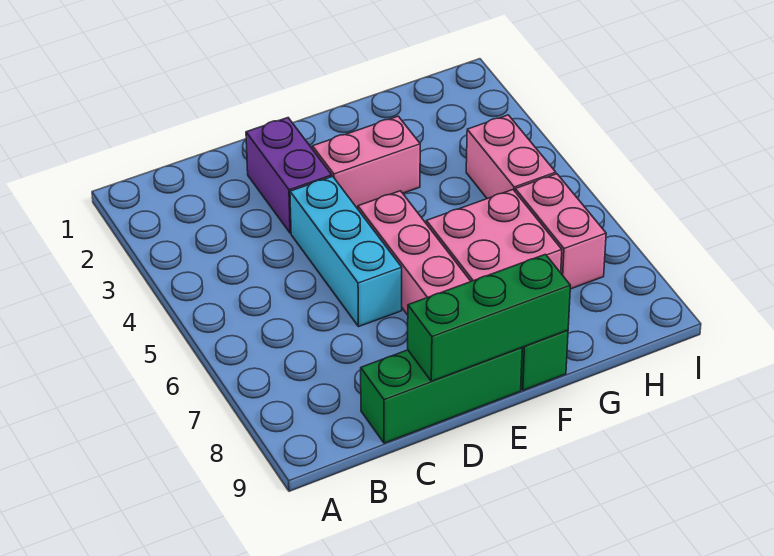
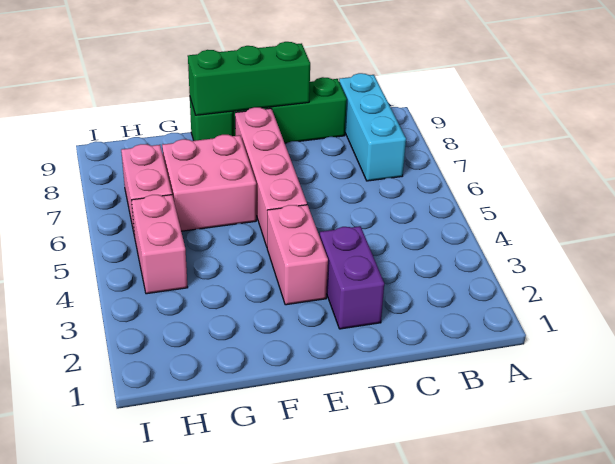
cyan brick D4:D6 level 1 -> cyan brick B7:B9 level 1
pink brick E3:F3 level 1 -> pink brick E3:E4 level 1

